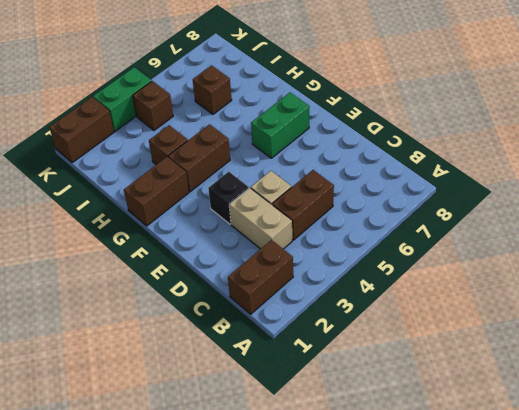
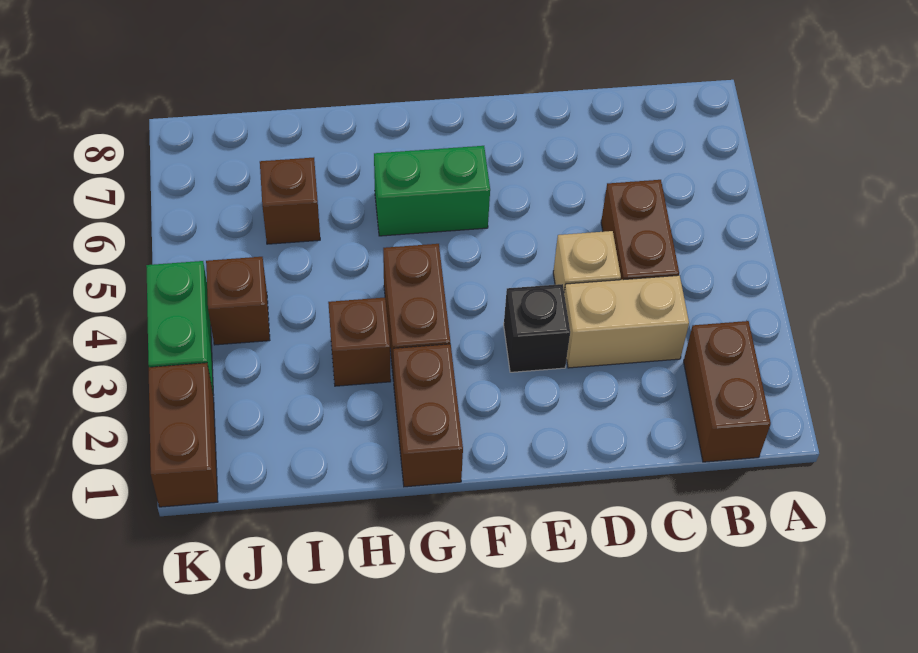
green brick F6:F7 level 1 -> green brick F6:G6 level 1

